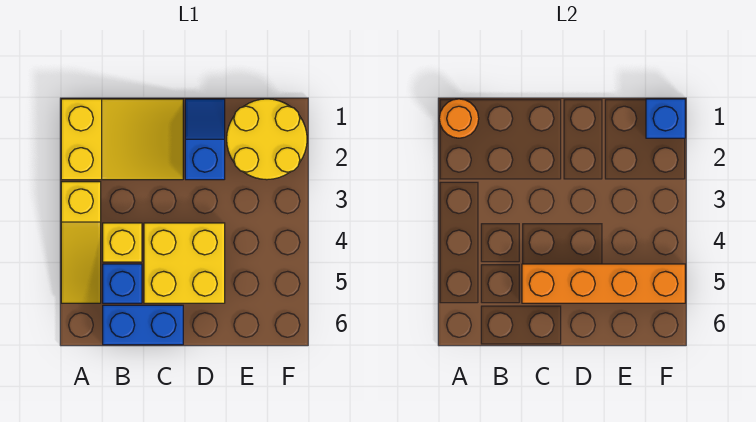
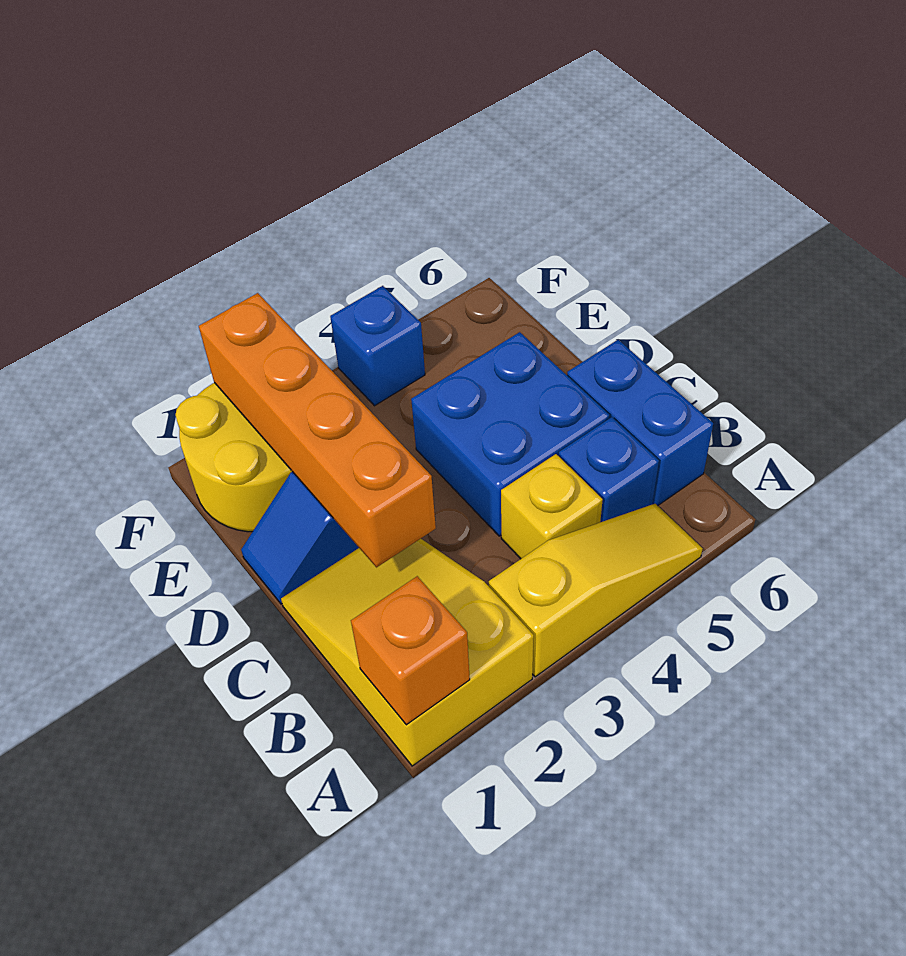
orange round brick A1 level 2 -> orange brick A1 level 2
yellow brick C4:D5 level 1 -> blue brick C4:D5 level 1
orange brick C5:F5 level 2 -> orange brick C2:F2 level 2
blue brick F1 level 2 -> blue brick F4 level 1

